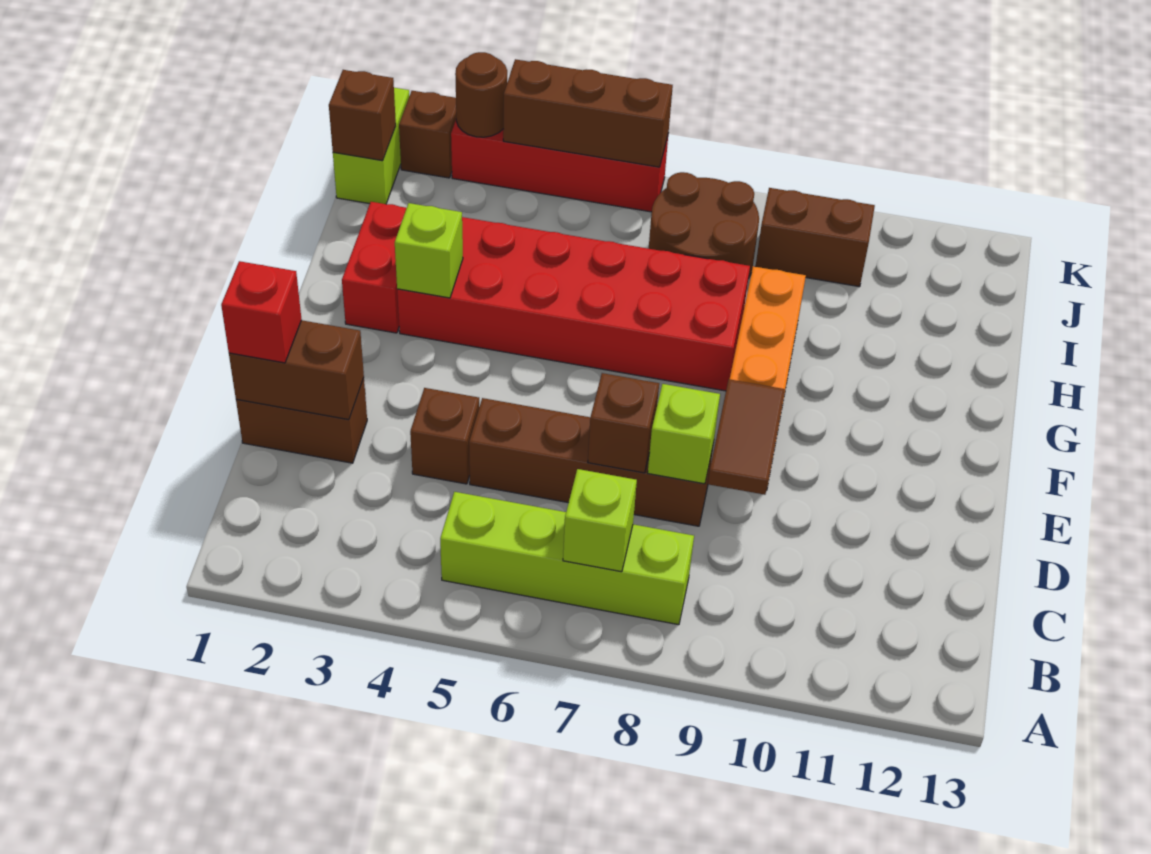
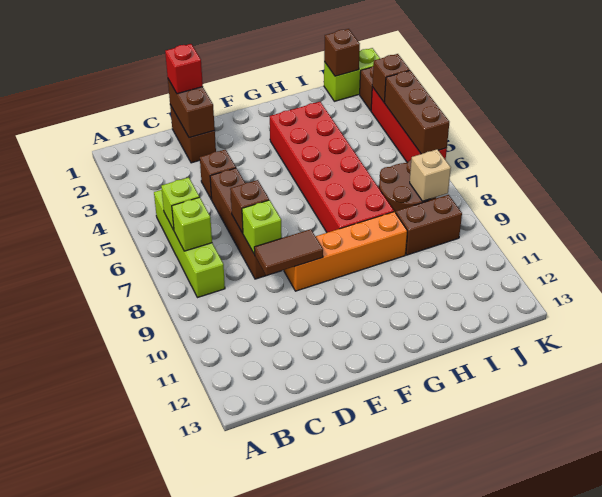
red brick G2:H2 level 1 -> none
lime brick G3 level 2 -> lime brick B6 level 2
none -> tan brick J8 level 2
brown brick J9:J10 level 1 -> brown brick I9:J9 level 1
brown round brick K3 level 2 -> brown brick K3 level 2

